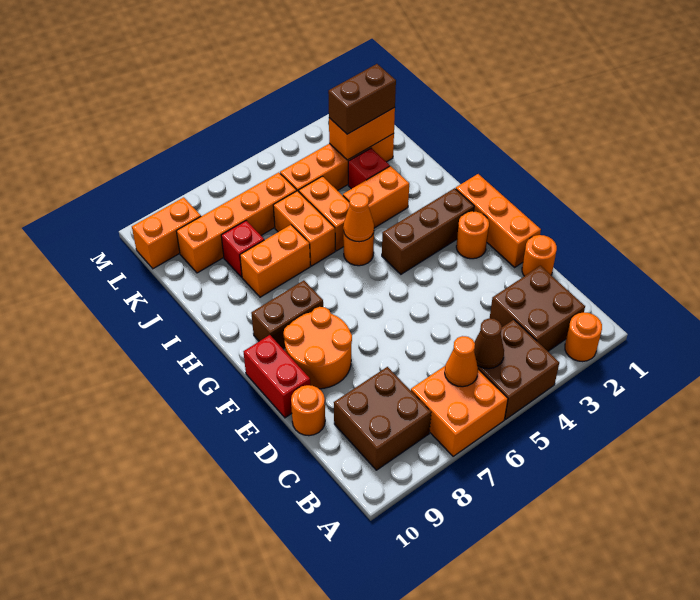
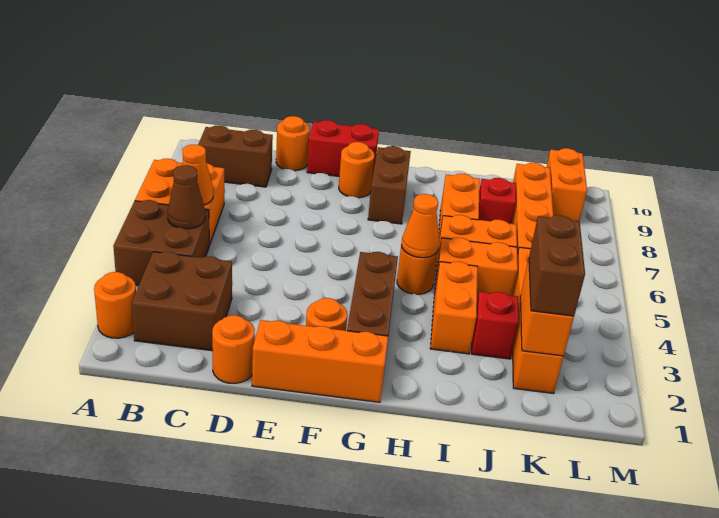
brown brick B8:C9 level 1 -> brown brick B9:C9 level 1
orange round brick E8:F9 level 1 -> orange round brick F9 level 1

